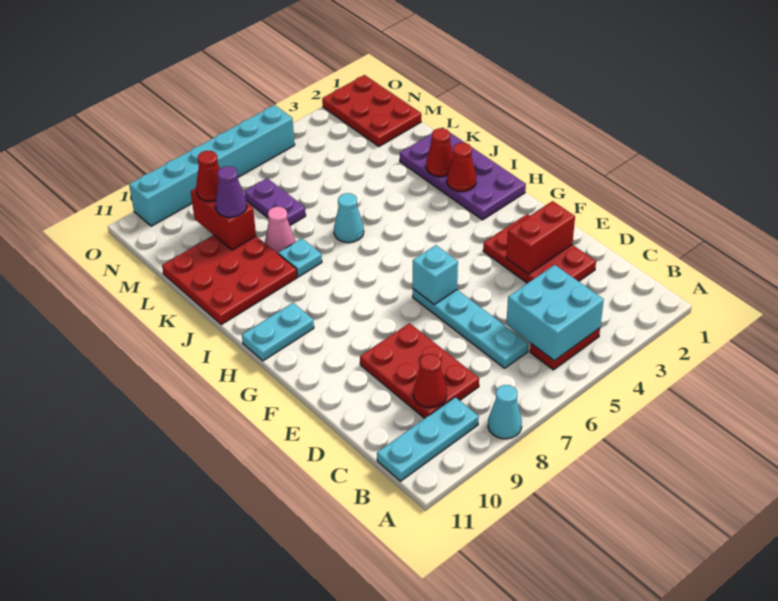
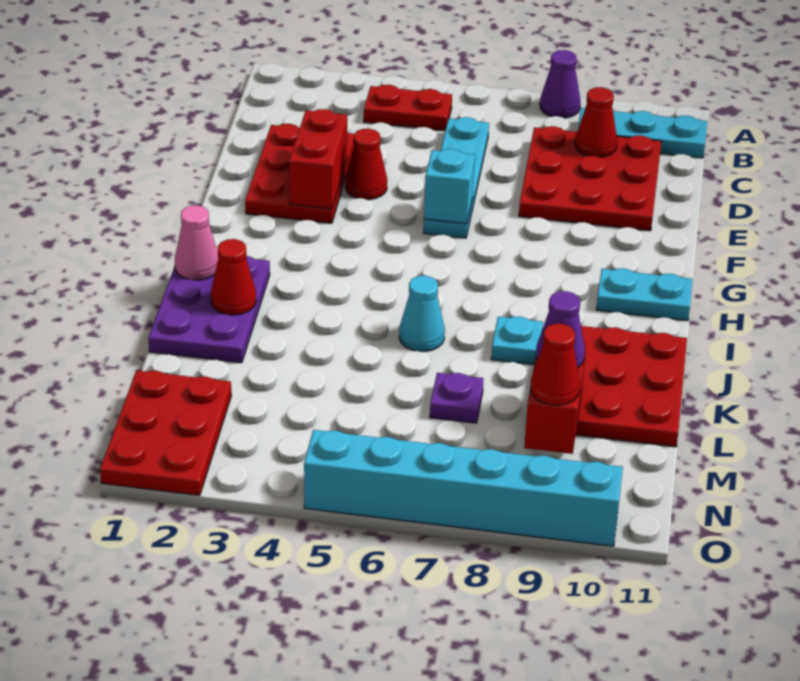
cyan cone A8 level 1 -> purple cone A8 level 1
cyan brick B4:C5 level 2 -> none
red plate C8:E9 level 1 -> red plate C8:E10 level 1
red brick E2:E3 level 2 -> red brick E3:F3 level 2
purple plate H1:K2 level 1 -> purple plate I1:K2 level 1
red cone I2 level 2 -> red cone E4 level 1
pink cone K8 level 1 -> pink cone I1 level 2
purple plate L7:M7 level 1 -> purple plate L7 level 1

